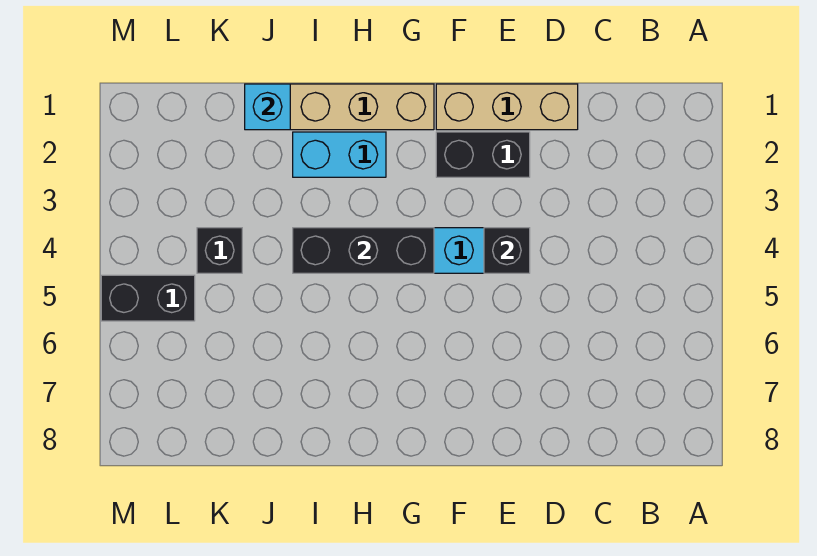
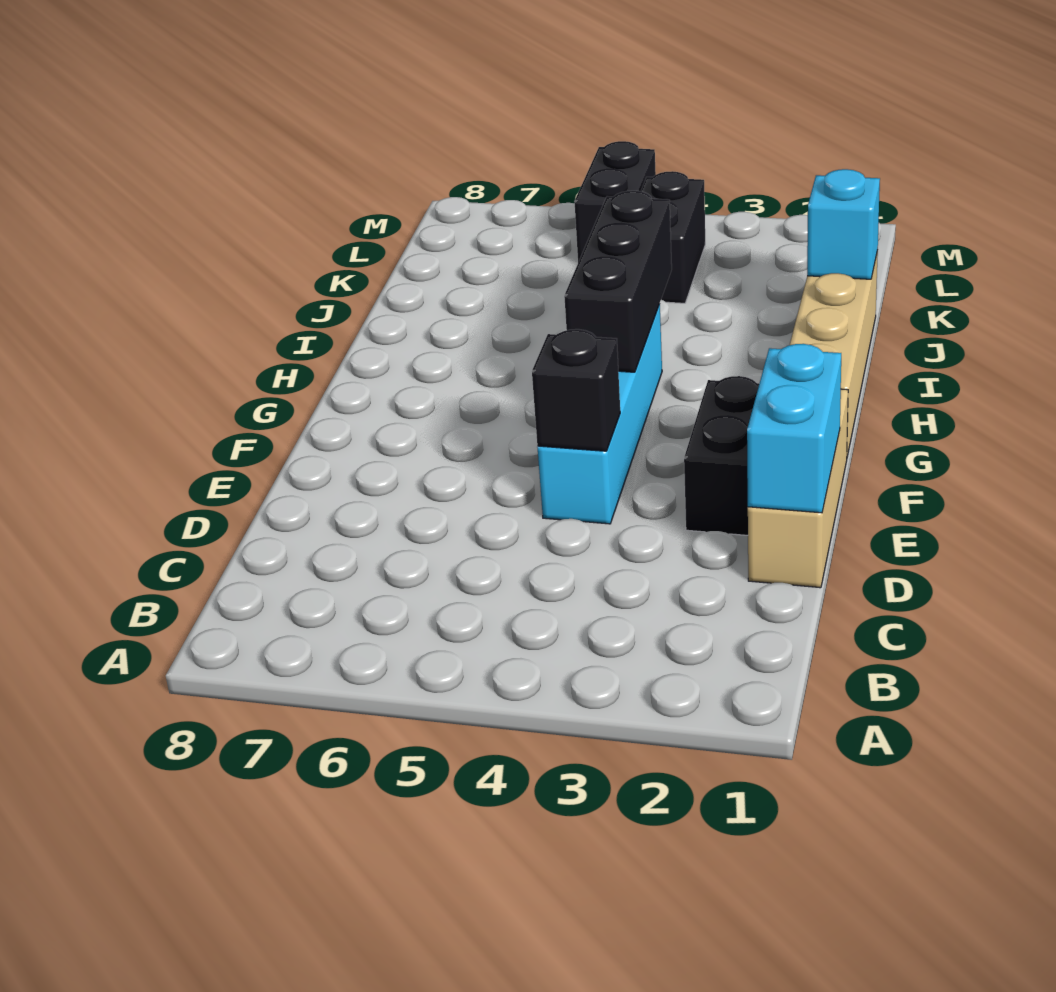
cyan brick H2:I2 level 1 -> cyan brick D1:E1 level 2
black brick K4 level 1 -> black brick K4:L4 level 1

